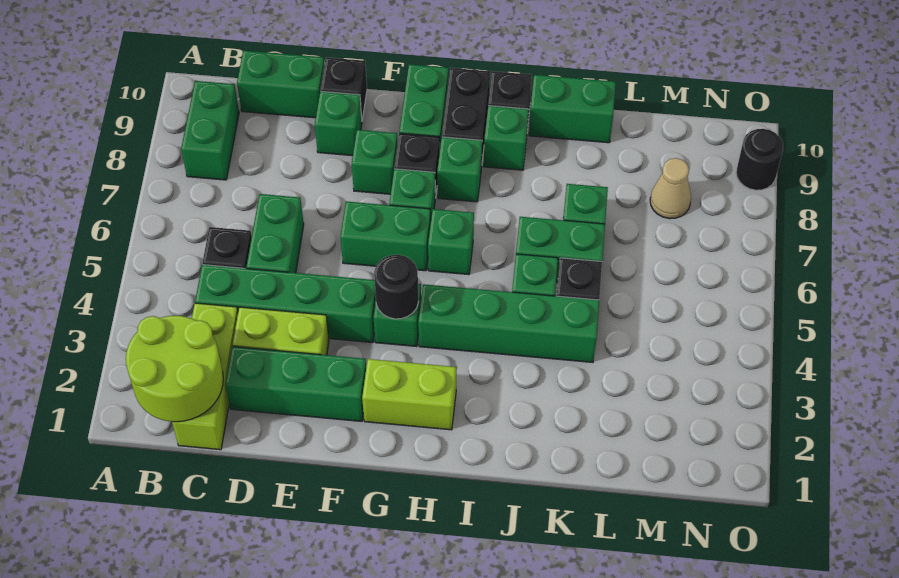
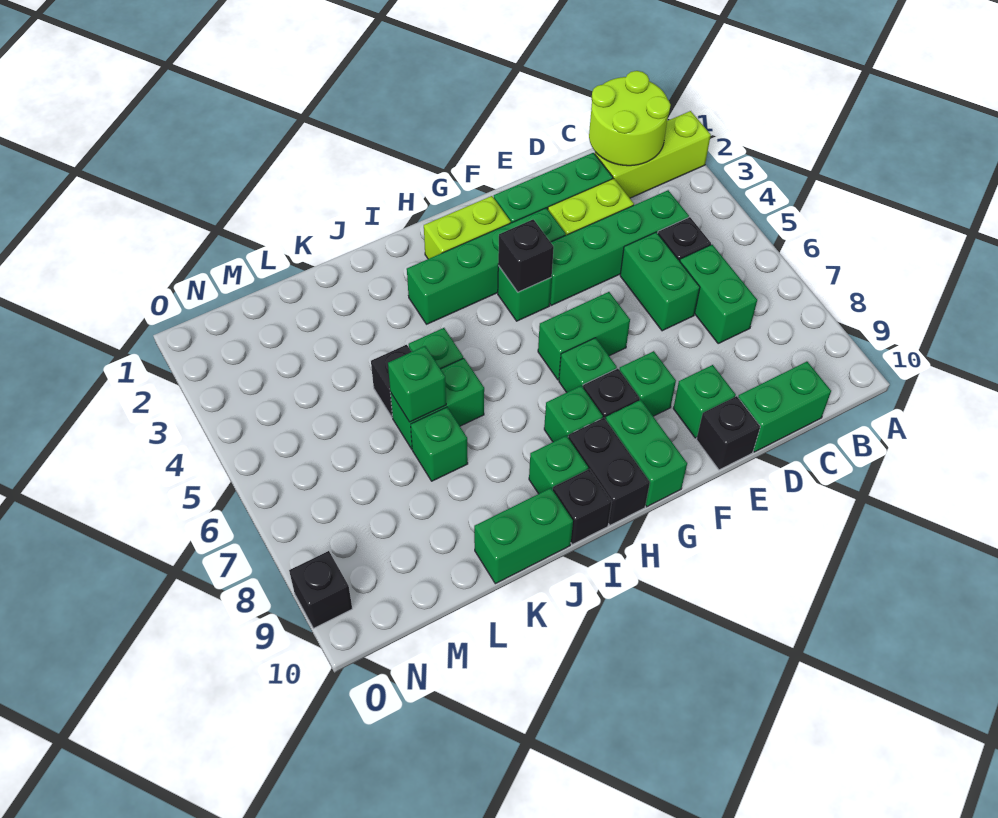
green brick B8:B9 level 1 -> green brick C6:C7 level 1
lime brick C1:C3 level 1 -> lime brick A2:C2 level 1
black round brick G4 level 2 -> black brick G4 level 2
green brick H4:K4 level 1 -> green brick F3:I3 level 1
green brick H6 level 1 -> green brick K6 level 2
tan cone M8 level 1 -> none
black round brick O9 level 1 -> black brick O9 level 1

